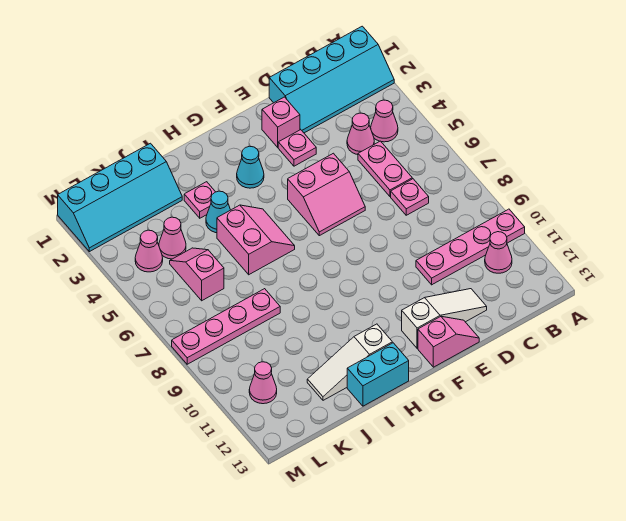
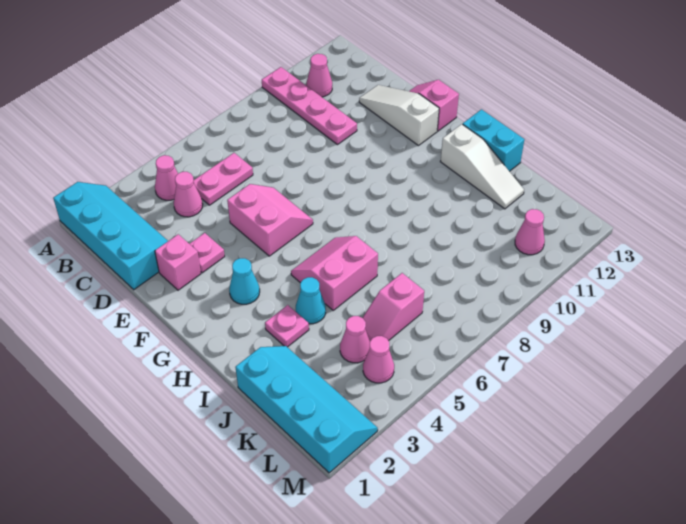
pink plate C7 level 1 -> none
pink plate J8:M8 level 1 -> none

